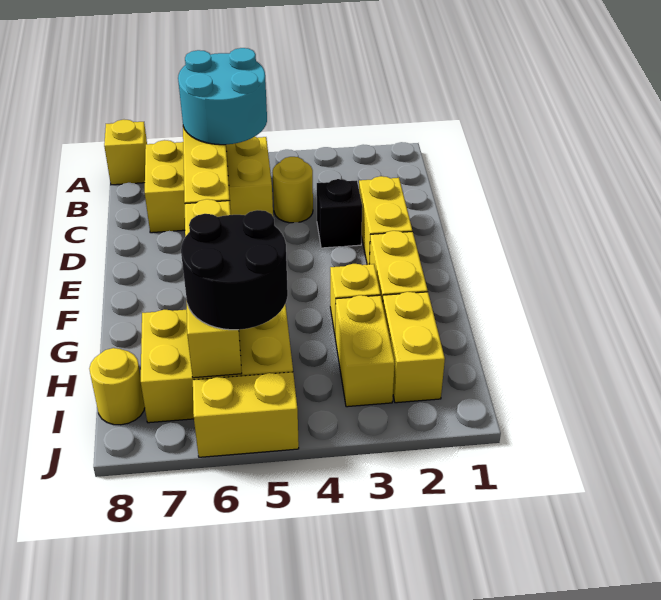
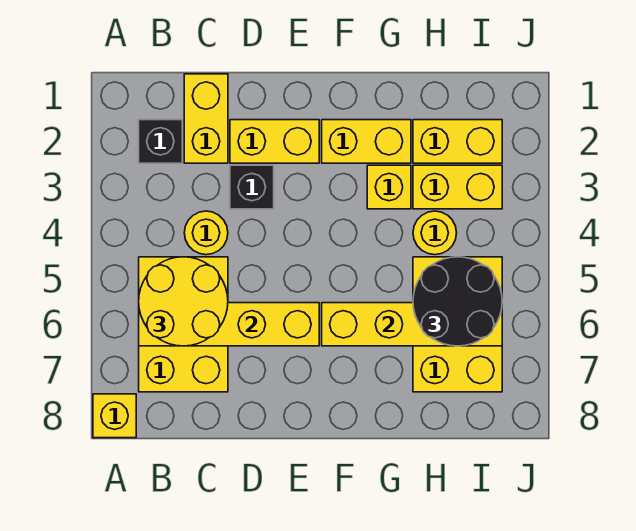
none -> black brick B2 level 1
cyan round brick B5:C6 level 3 -> yellow round brick B5:C6 level 3
yellow round brick I8 level 1 -> yellow round brick H4 level 1
yellow brick J5:J6 level 1 -> yellow brick C1:C2 level 1

